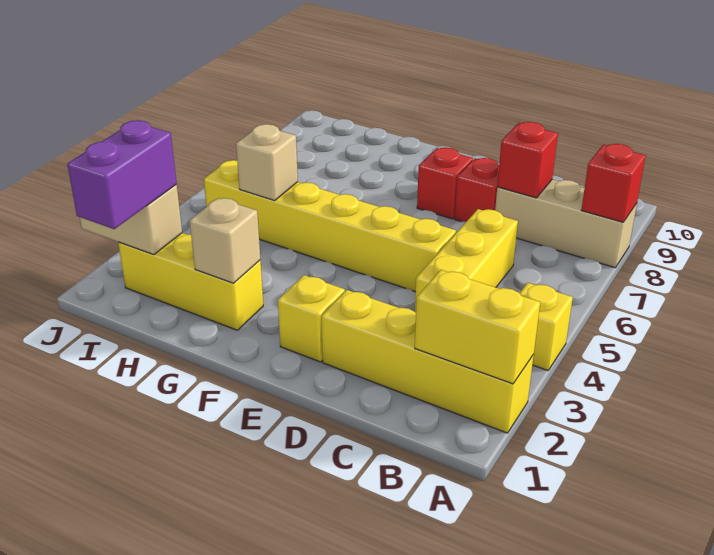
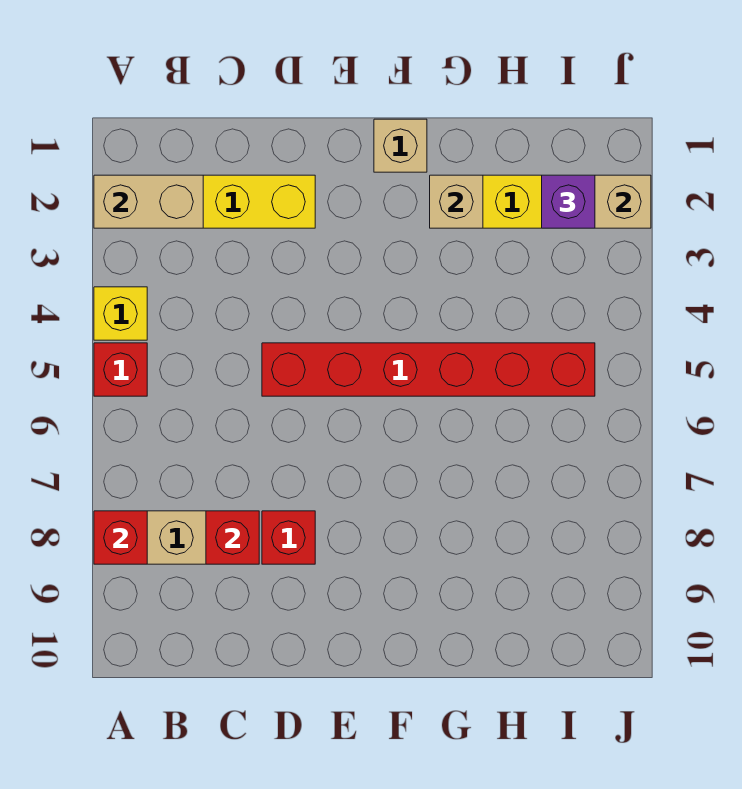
yellow brick A2:B2 level 2 -> tan brick A2:B2 level 2
yellow brick C4:C6 level 1 -> none
yellow brick D5:I5 level 1 -> red brick D5:I5 level 1
yellow brick E2 level 1 -> none
red brick E8 level 1 -> red brick A5 level 1
tan brick H5 level 2 -> tan brick F1 level 1
purple brick I1:I2 level 3 -> purple brick I2 level 3

